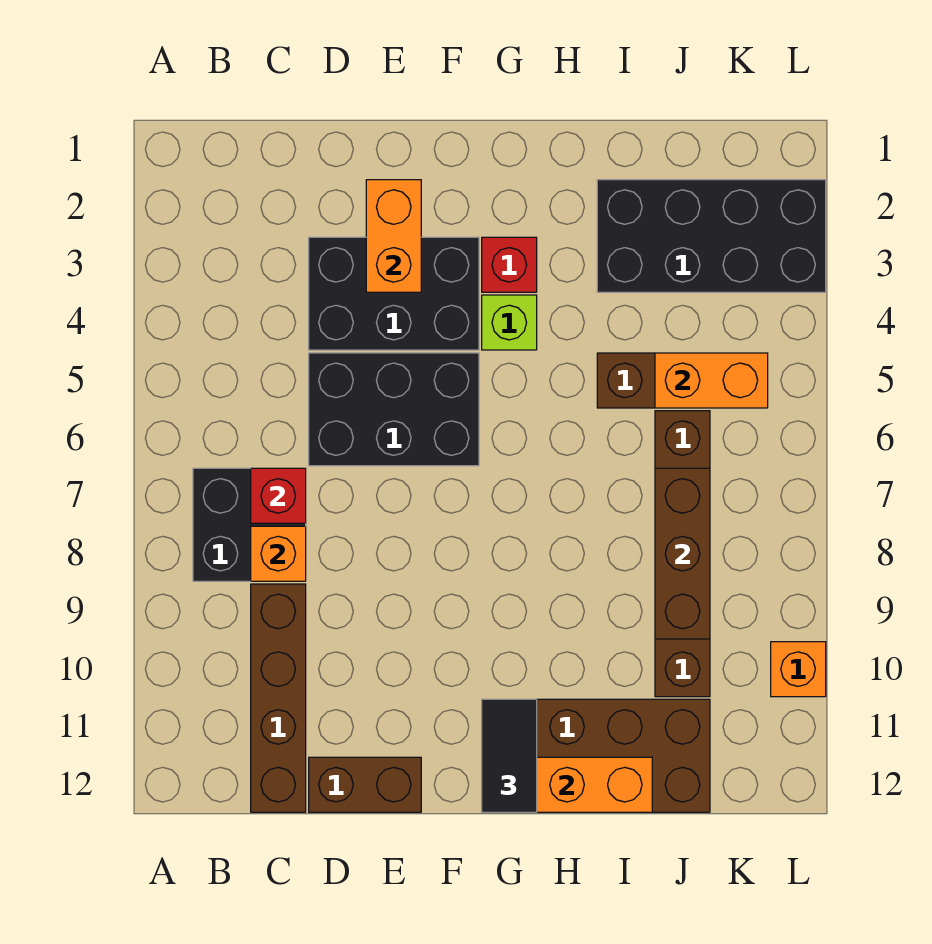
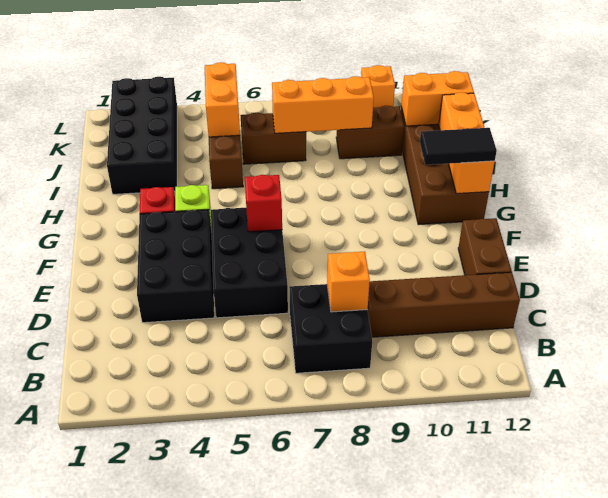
red brick C7 level 2 -> red brick F6 level 2
orange brick E2:E3 level 2 -> orange brick J11:J12 level 2
brown brick J7:J9 level 2 -> orange brick J7:J9 level 2

